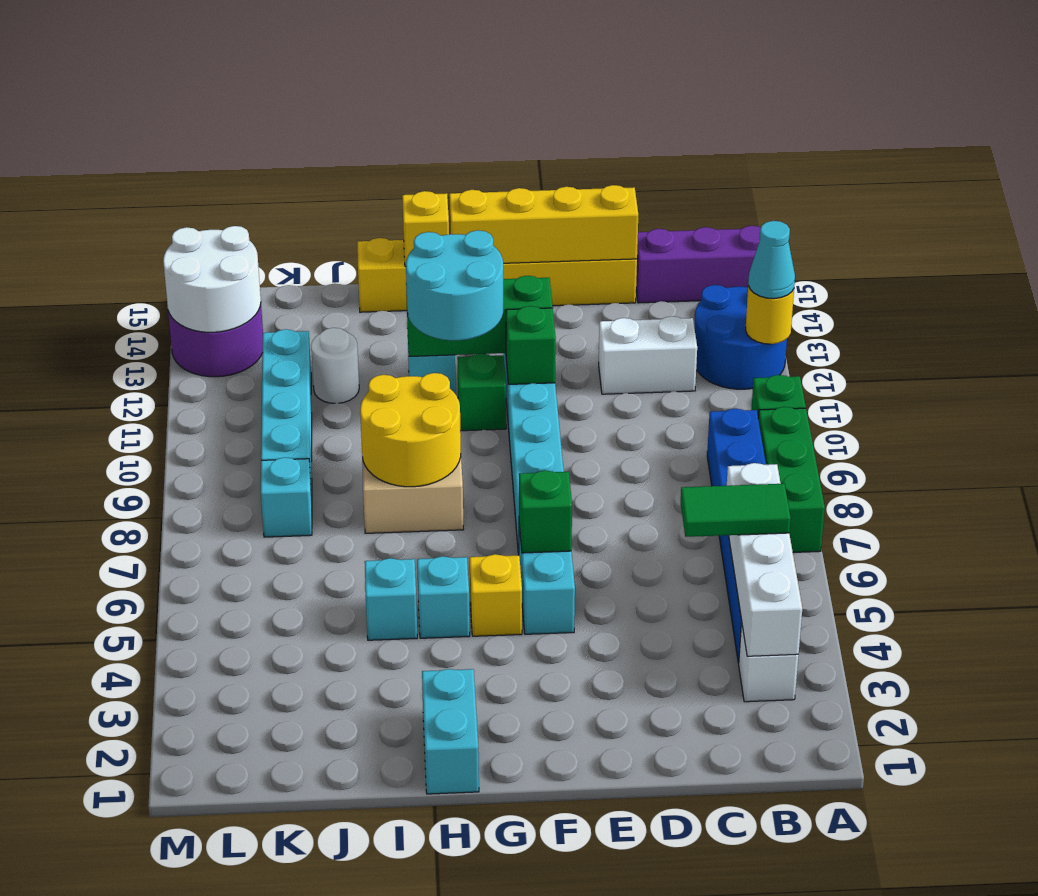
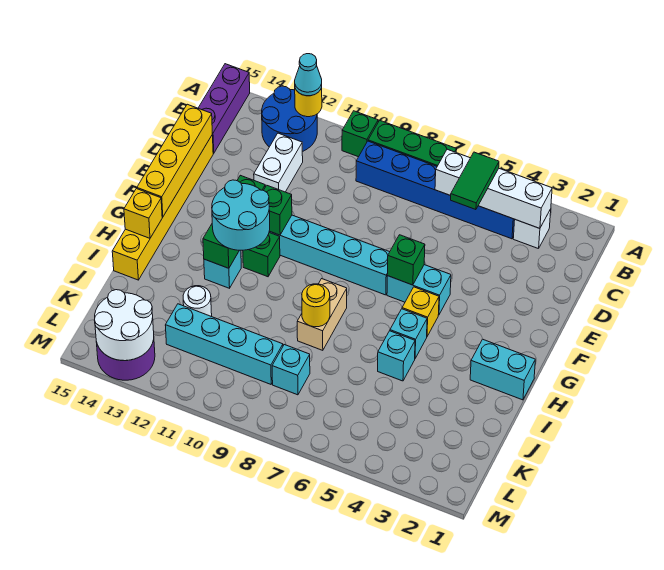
yellow round brick H8:I9 level 2 -> yellow round brick I8 level 2

